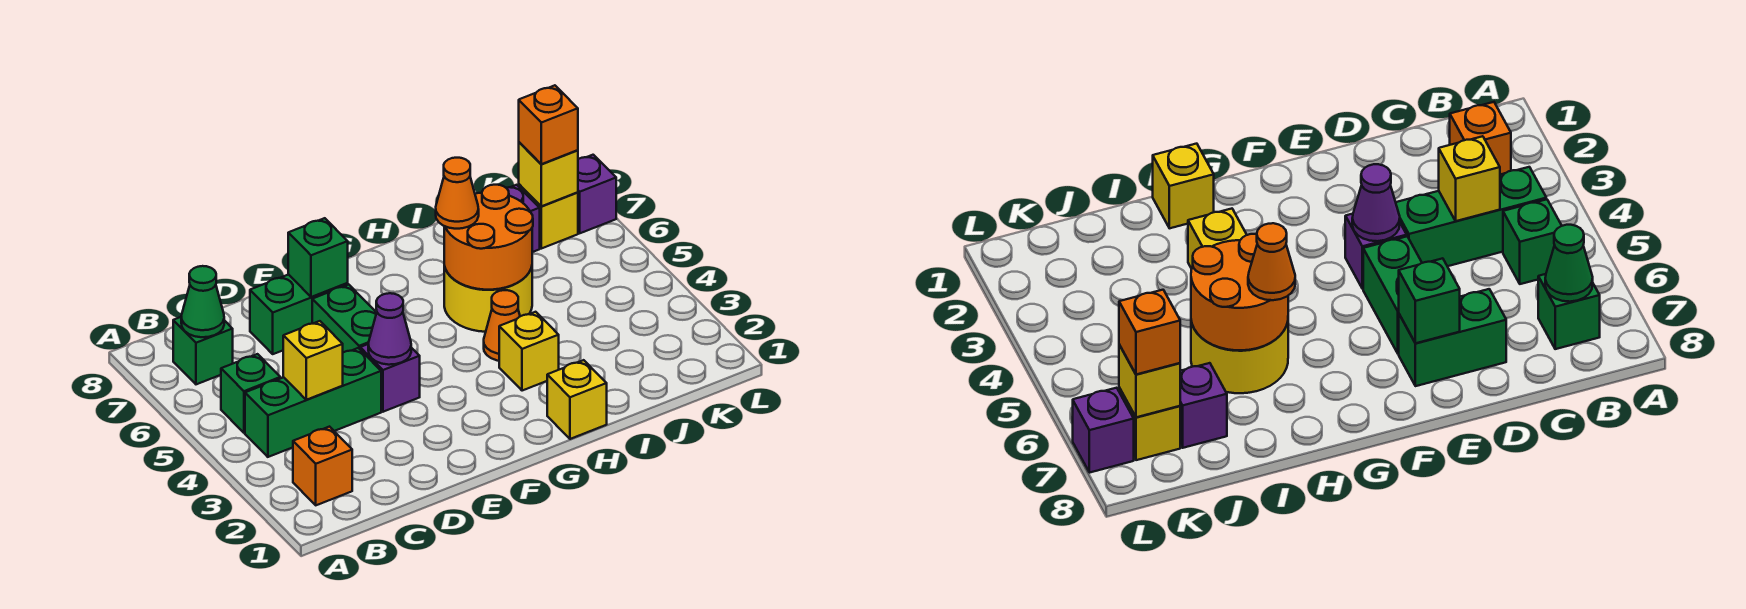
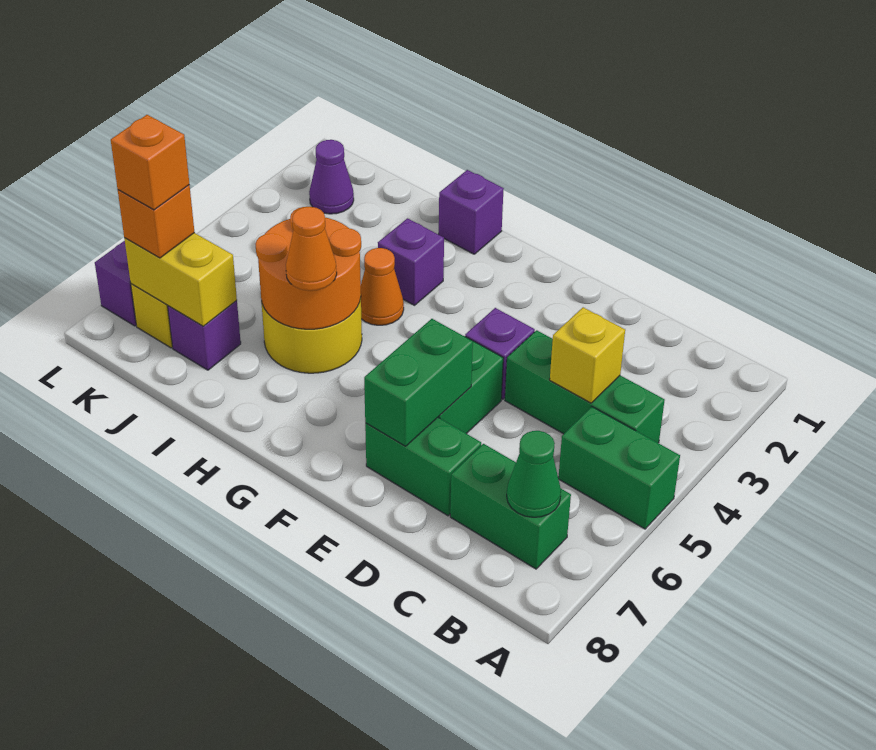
orange brick B2 level 1 -> orange brick K7 level 4
green brick B5 level 1 -> green brick A5:B5 level 1
green brick B7 level 1 -> green brick B7:C7 level 1
purple cone E4 level 2 -> purple cone K2 level 1
green brick E7 level 2 -> green brick E6:E7 level 2
yellow brick H1 level 1 -> purple brick H1 level 1
yellow brick H3 level 1 -> purple brick H3 level 1
yellow brick K7 level 2 -> yellow brick J7:K7 level 2

